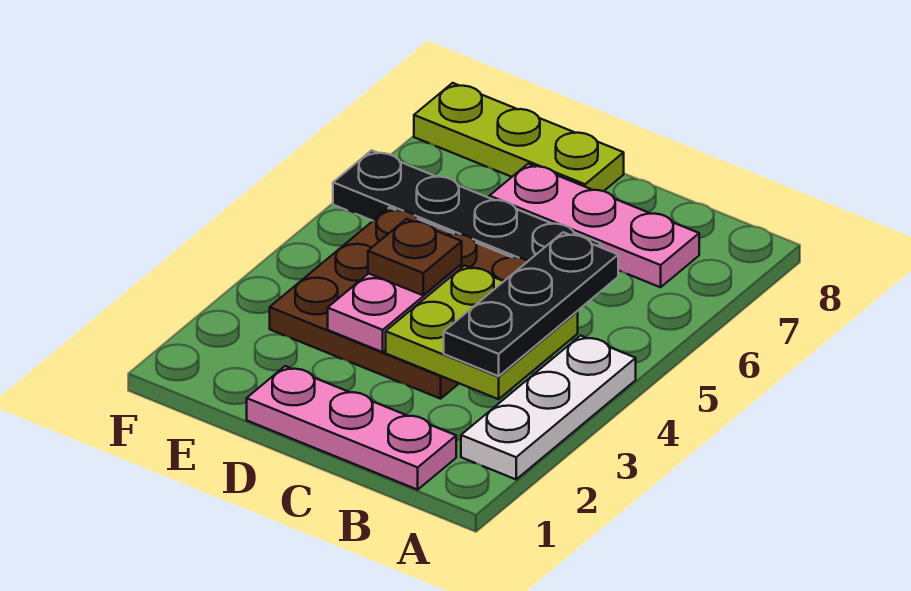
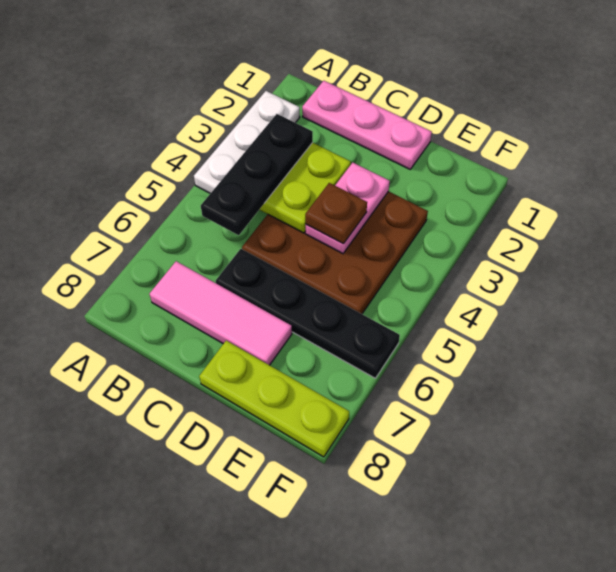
pink plate B7:D7 level 1 -> pink tile B7:D7 level 1

